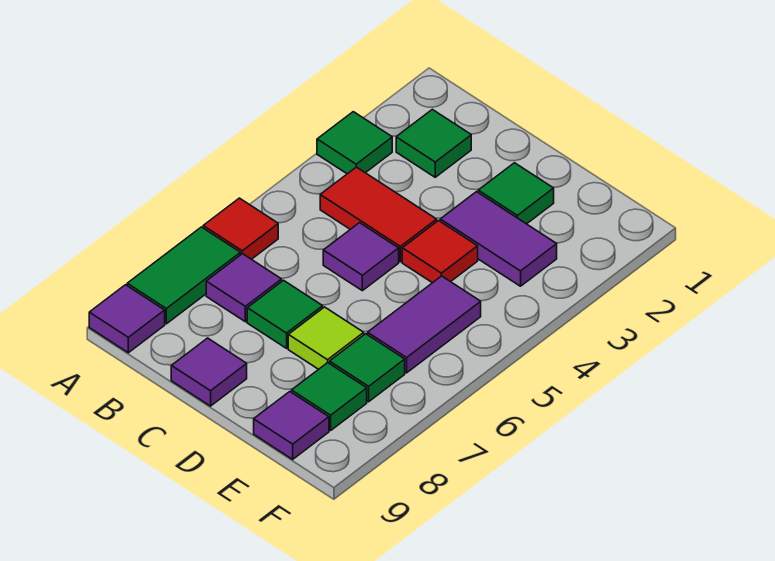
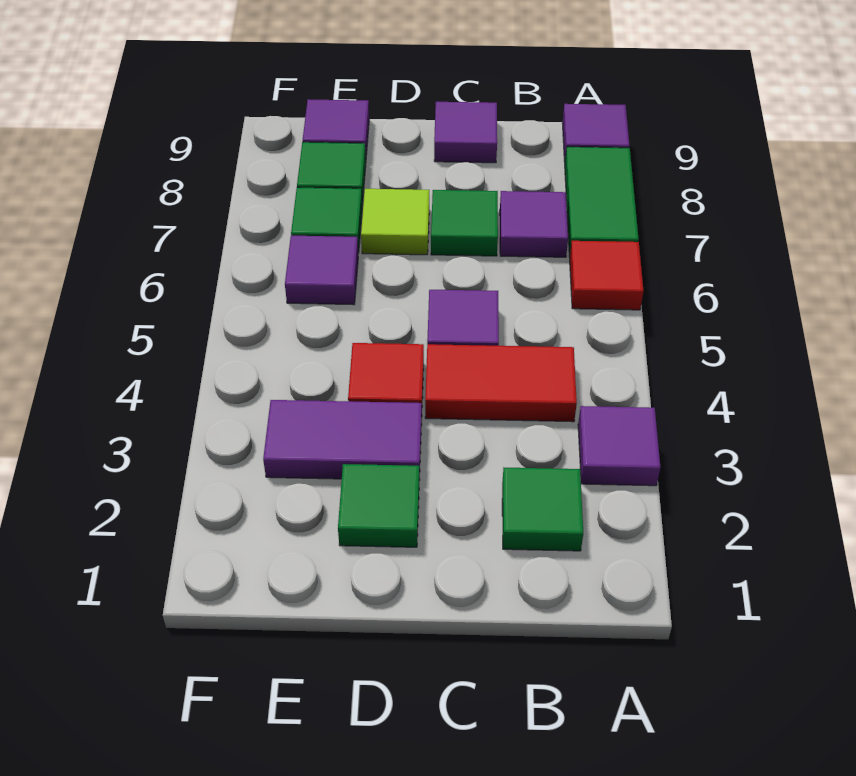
green tile A3 level 1 -> purple tile A3 level 1
purple tile E5:E6 level 1 -> purple tile E6 level 1

